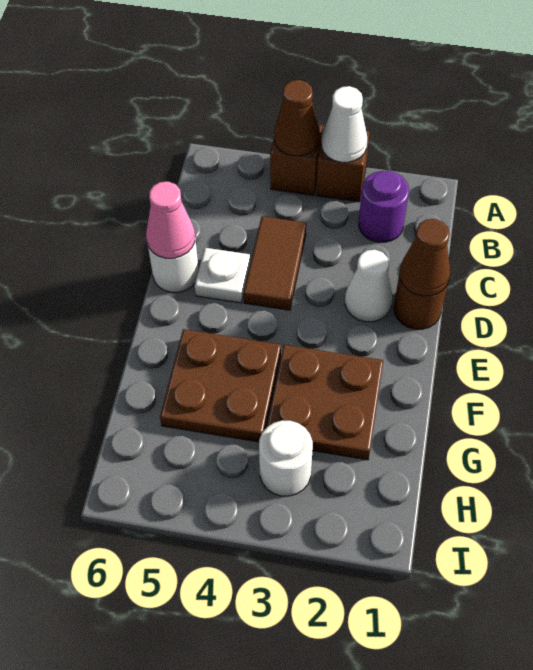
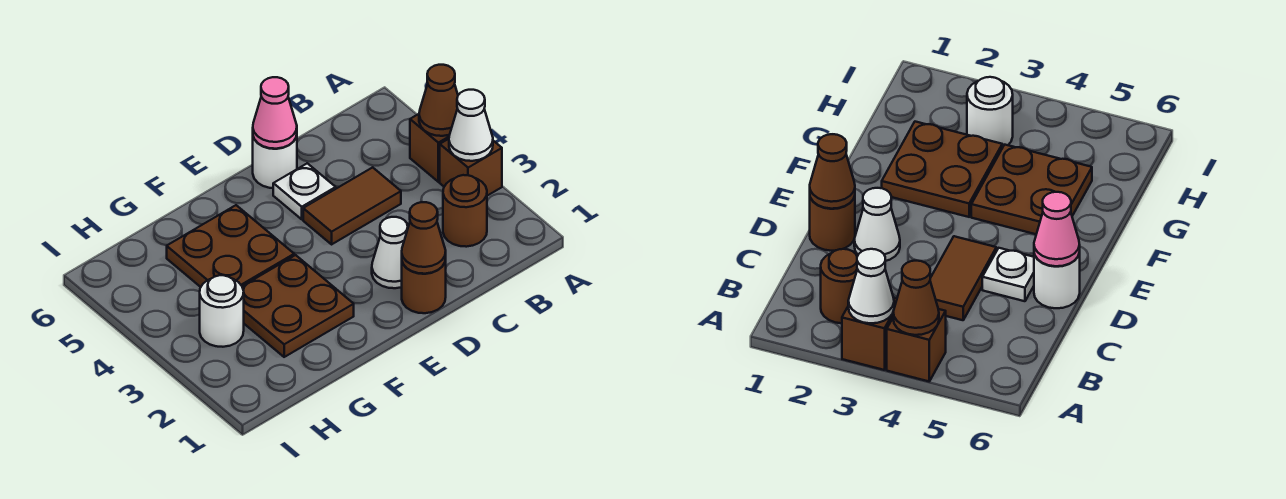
purple round brick B2 level 1 -> brown round brick B2 level 1

